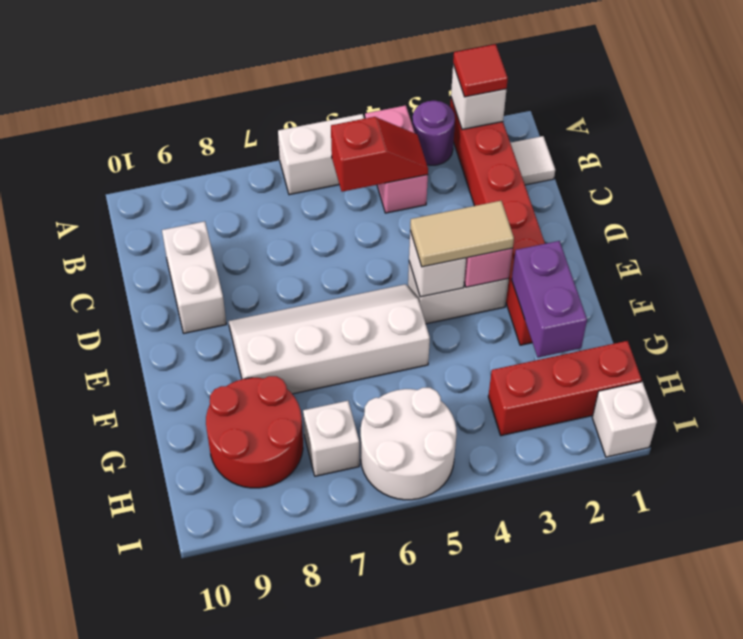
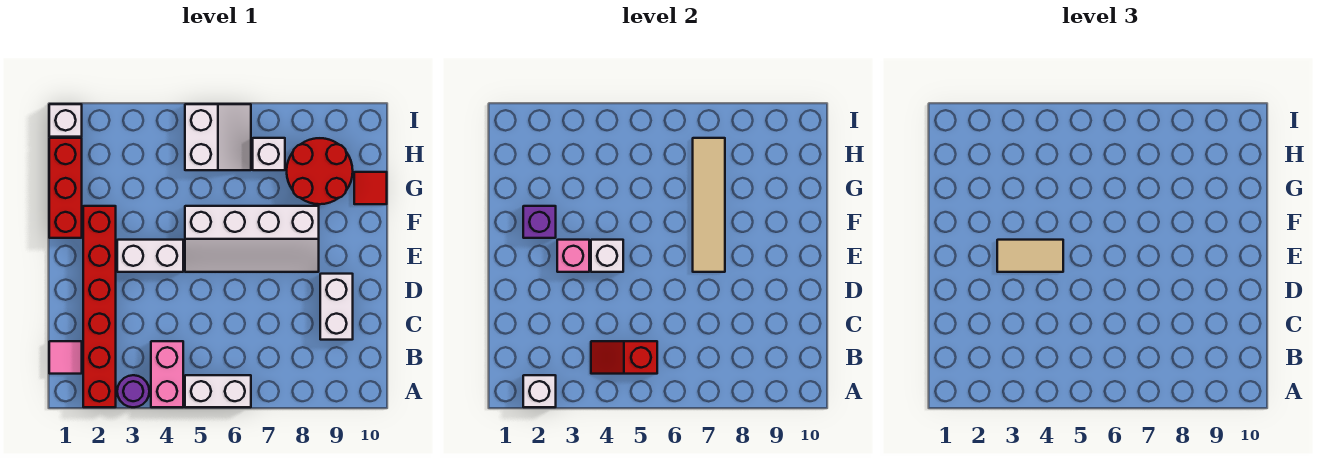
red tile A2 level 3 -> red tile G10 level 1
white tile B1 level 1 -> pink tile B1 level 1
none -> tan tile E7:H7 level 2
purple brick F2:G2 level 2 -> purple brick F2 level 2
red brick H1:H3 level 1 -> red brick F1:H1 level 1
white round brick H5:I6 level 1 -> white slope H5:I6 level 1 top 5

